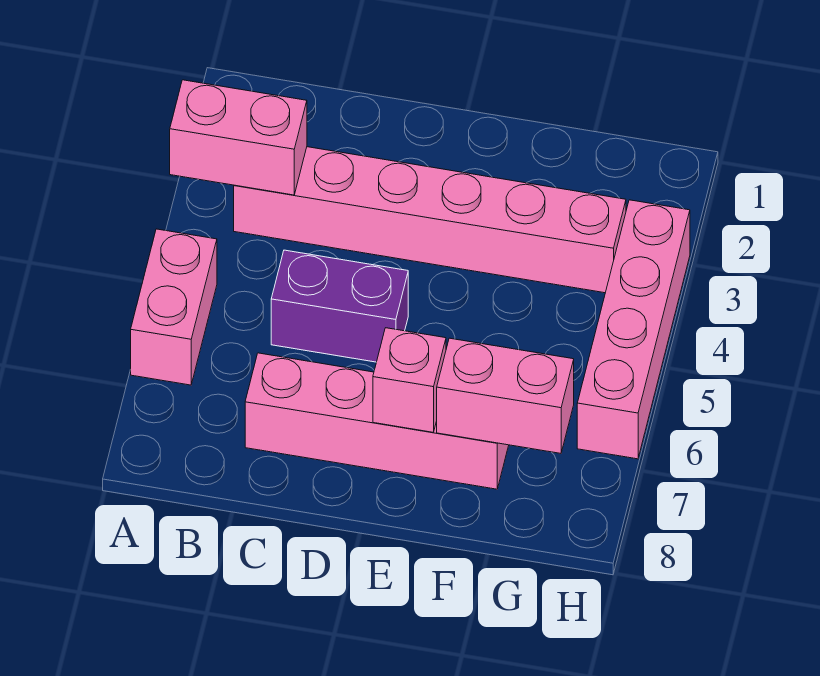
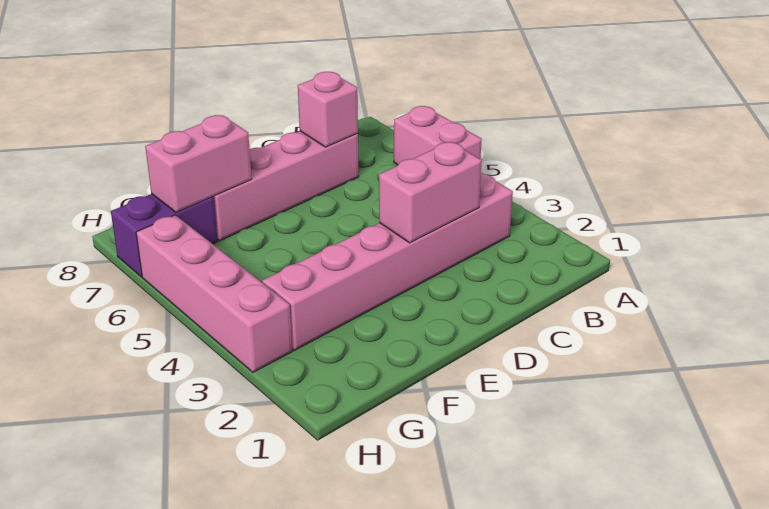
pink brick A3:B3 level 2 -> pink brick C3:D3 level 2
purple brick C5:D5 level 1 -> purple brick G7:H7 level 1
pink brick E7 level 2 -> pink brick C7 level 2

